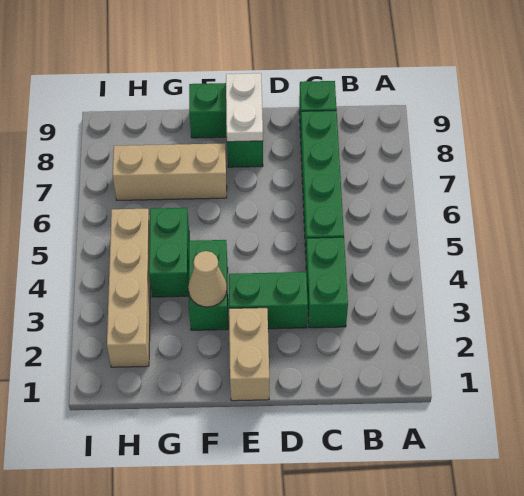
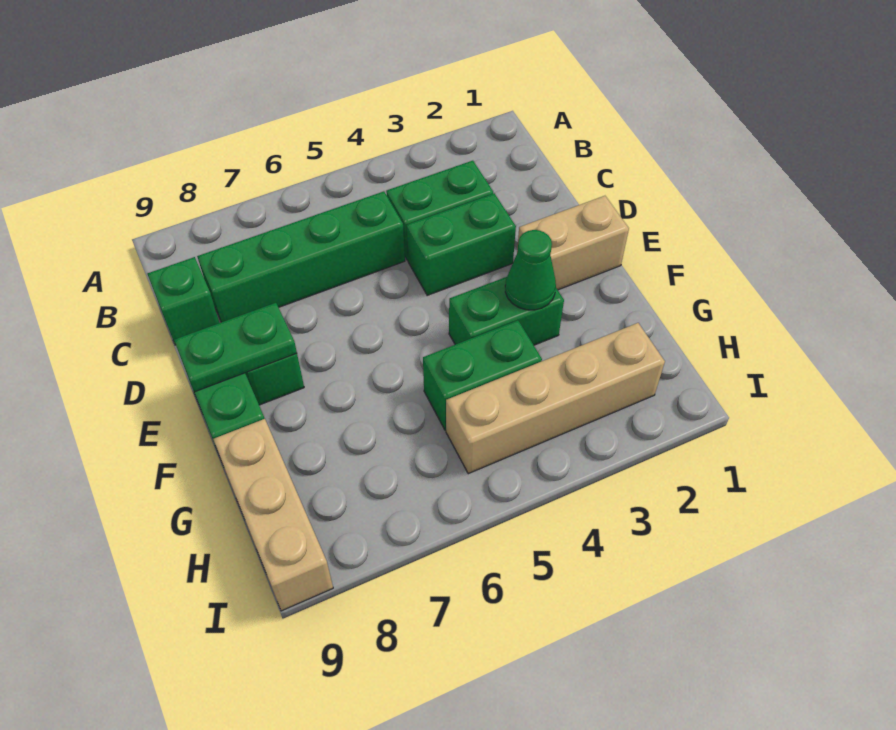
green brick D3:E3 level 1 -> green brick D3:D4 level 1
white plate E8:E9 level 2 -> green plate E8:E9 level 2
tan cone F3 level 2 -> green cone F3 level 2
tan brick F7:H7 level 1 -> tan brick G9:I9 level 1

